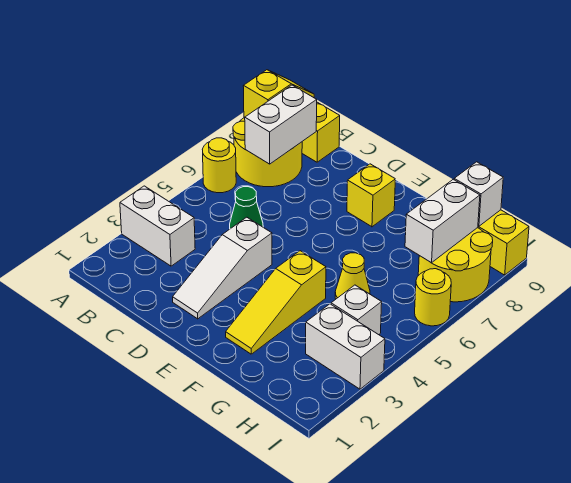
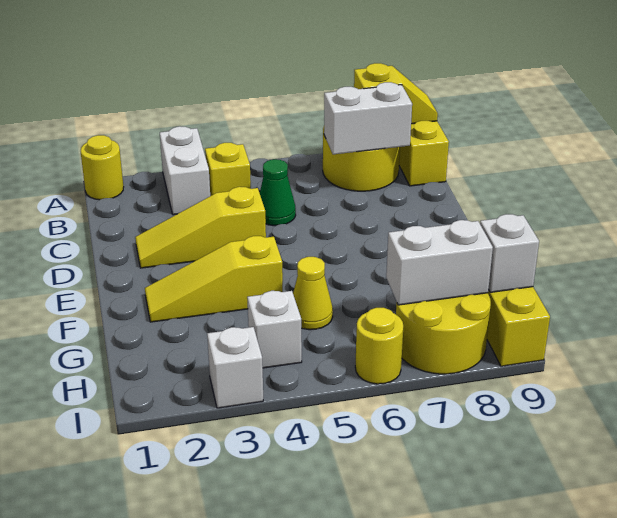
yellow round brick A6 level 1 -> yellow round brick A1 level 1
white slope D2:D4 level 1 top 4 -> yellow slope D2:D4 level 1 top 4
yellow brick E8 level 1 -> yellow brick B4 level 1
white brick H3:I3 level 1 -> white brick I3 level 1

